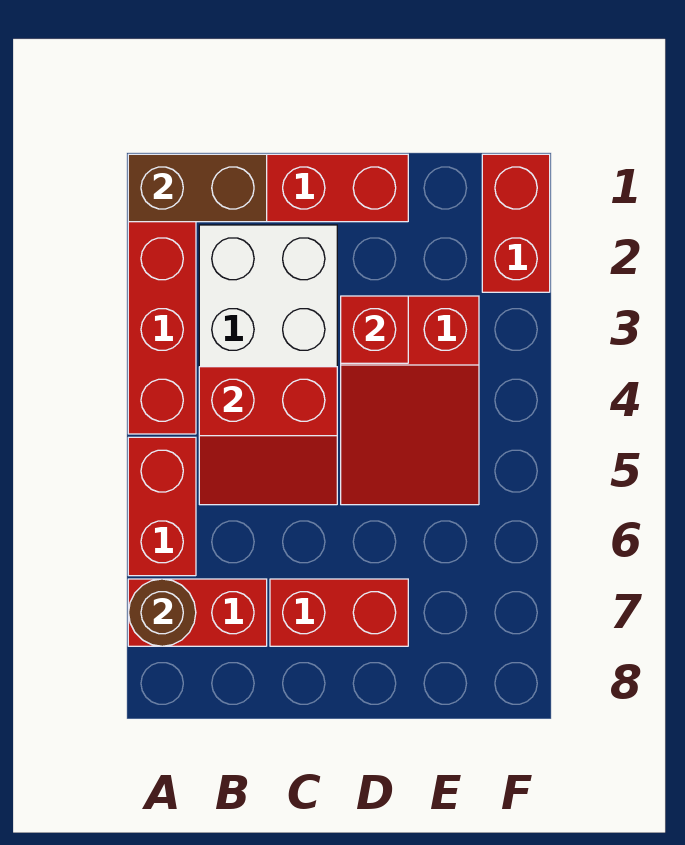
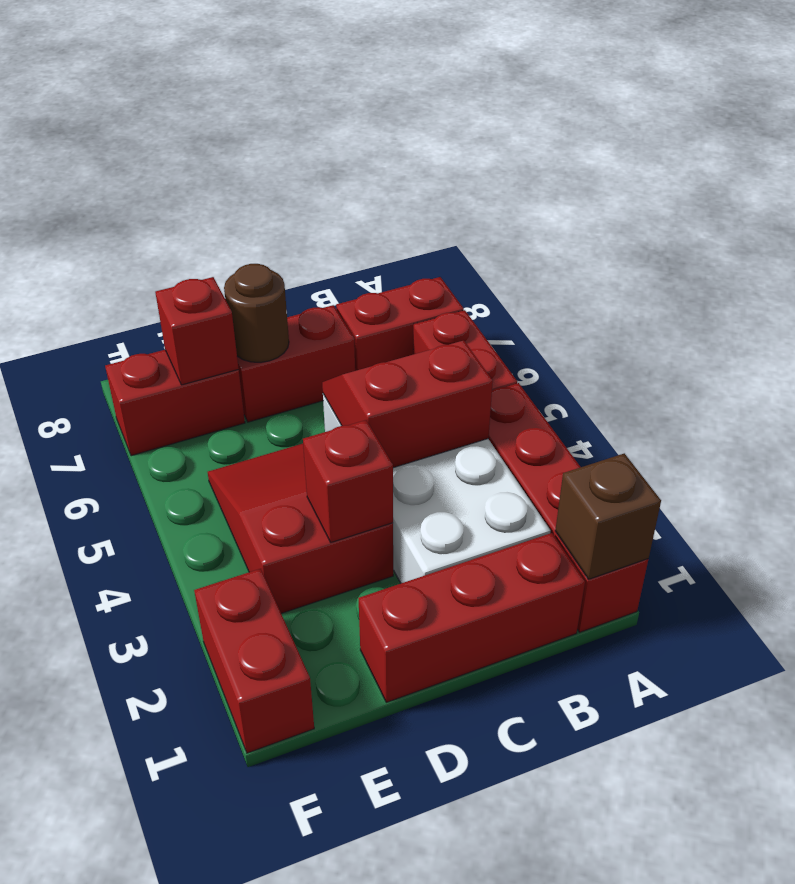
brown brick A1:B1 level 2 -> brown brick A1 level 2
brown round brick A7 level 2 -> brown round brick D7 level 2
none -> red brick E7:F7 level 1
none -> red brick E7 level 2

